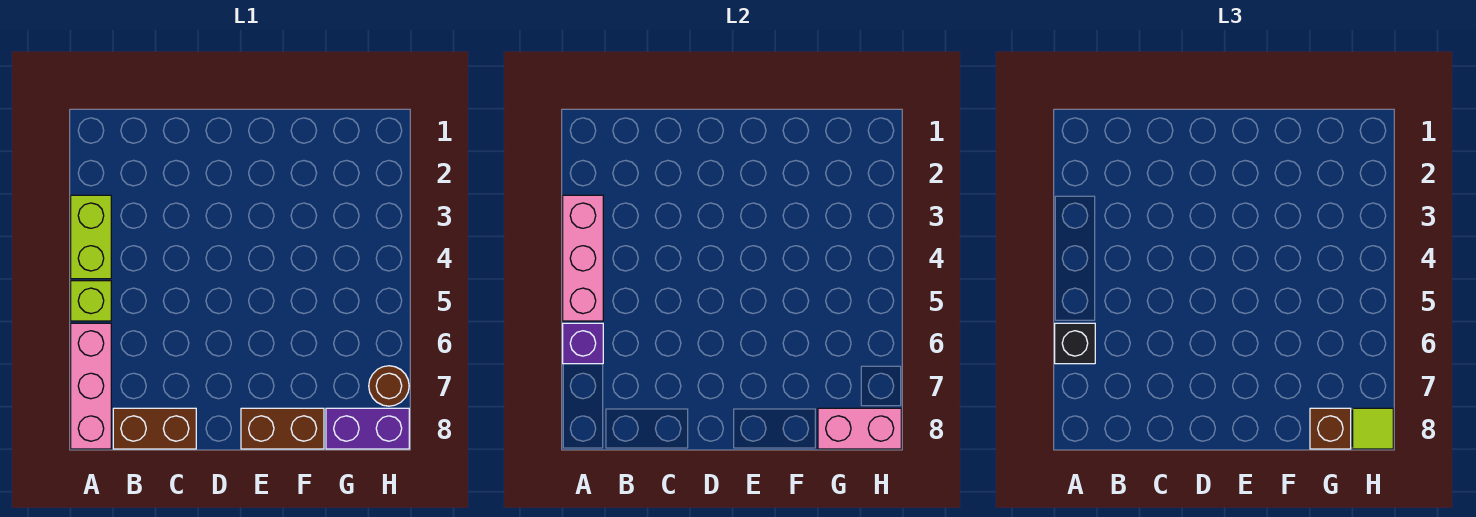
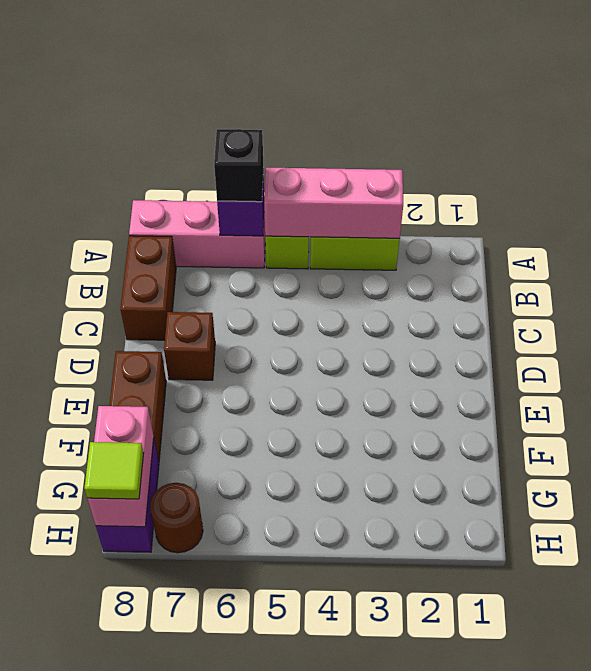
brown brick G8 level 3 -> brown brick D7 level 1

